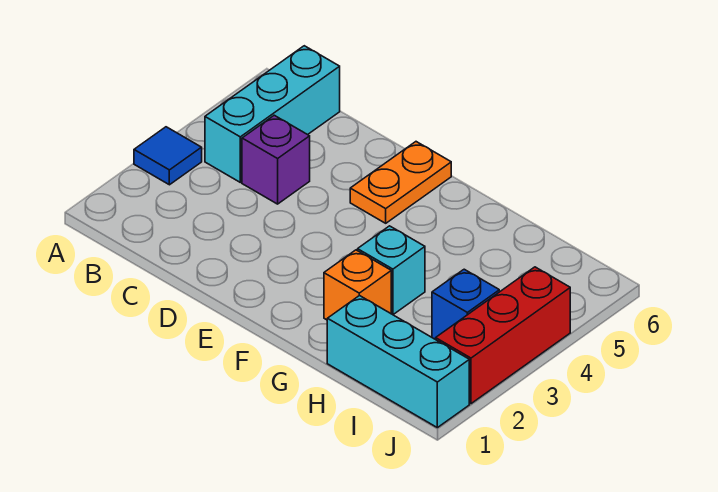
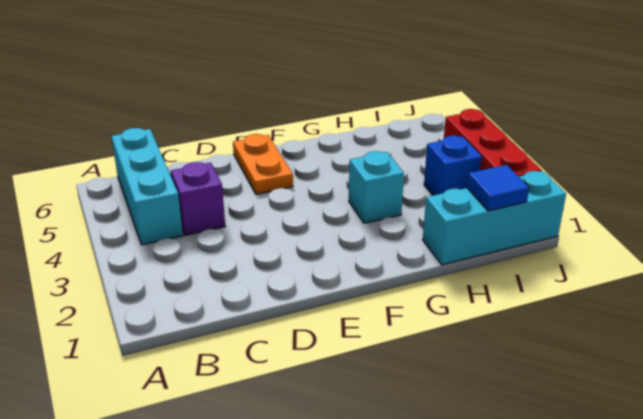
blue tile A3 level 1 -> blue tile I1 level 2
orange brick G2 level 1 -> none

